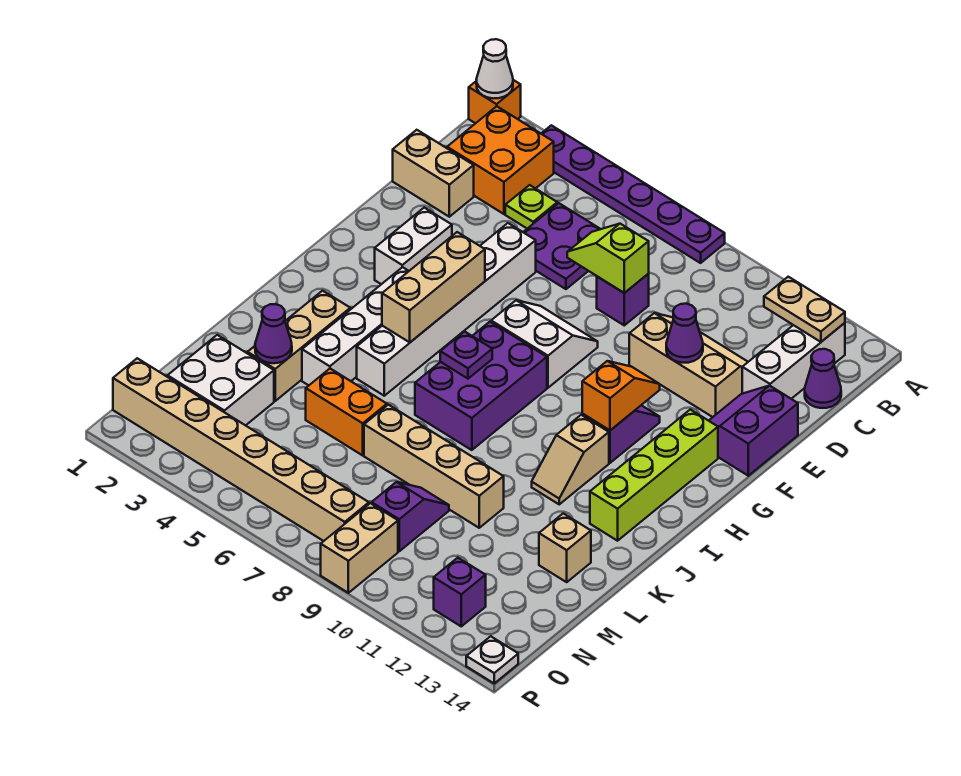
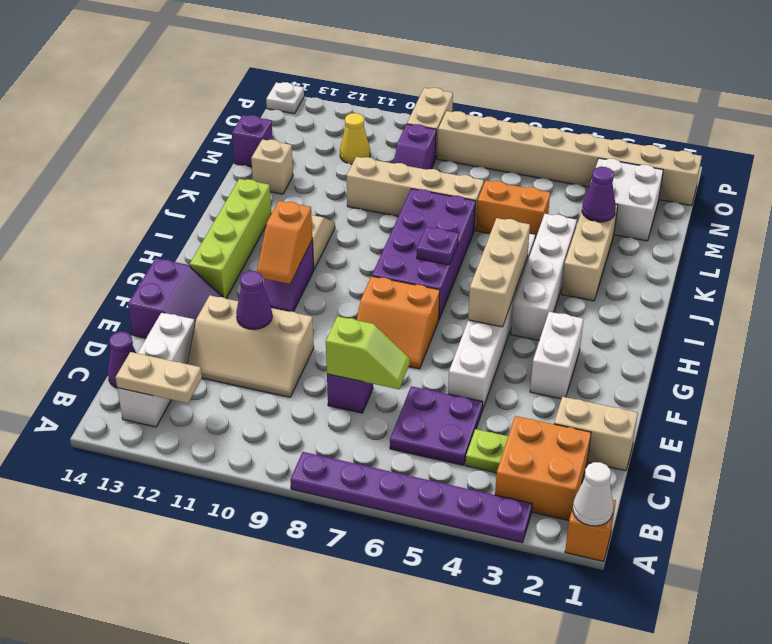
white slope F7:G8 level 1 top G -> orange slope F7:G8 level 1 top G
purple brick H7:J8 level 1 -> purple brick H7:K8 level 1
none -> yellow cone N11 level 1
purple brick O12 level 1 -> purple brick M14 level 1

